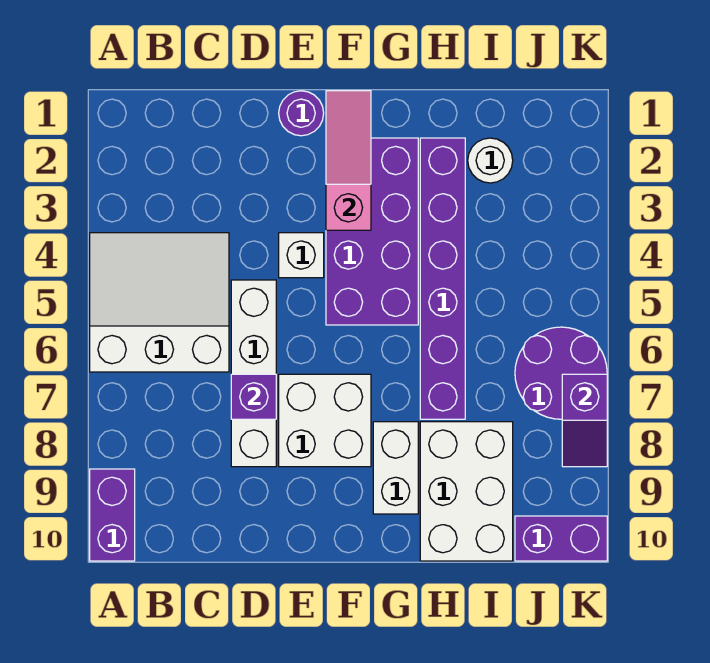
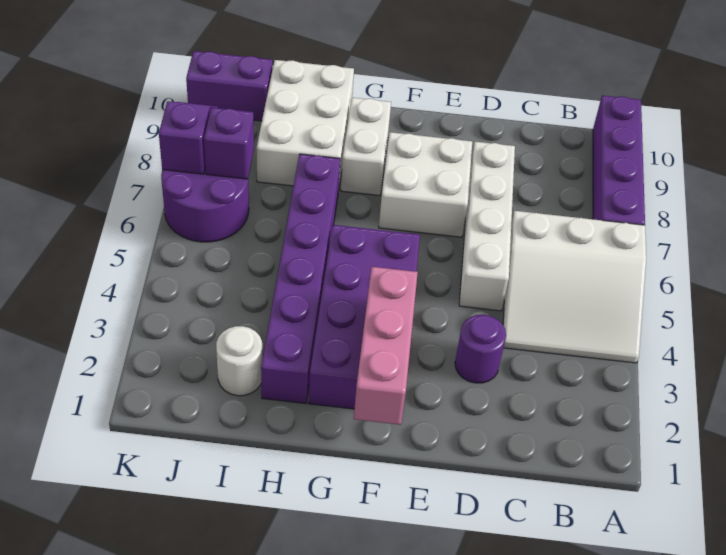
purple brick A9:A10 level 1 -> purple brick A7:A10 level 1
purple brick D7 level 2 -> purple brick J7 level 2
purple round brick E1 level 1 -> purple round brick D3 level 1
white brick E4 level 1 -> none
pink slope F1:F3 level 2 top 3 -> pink brick F1:F3 level 2

